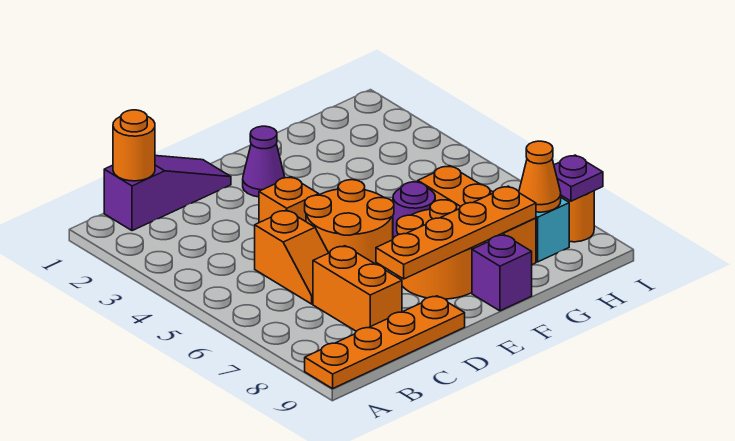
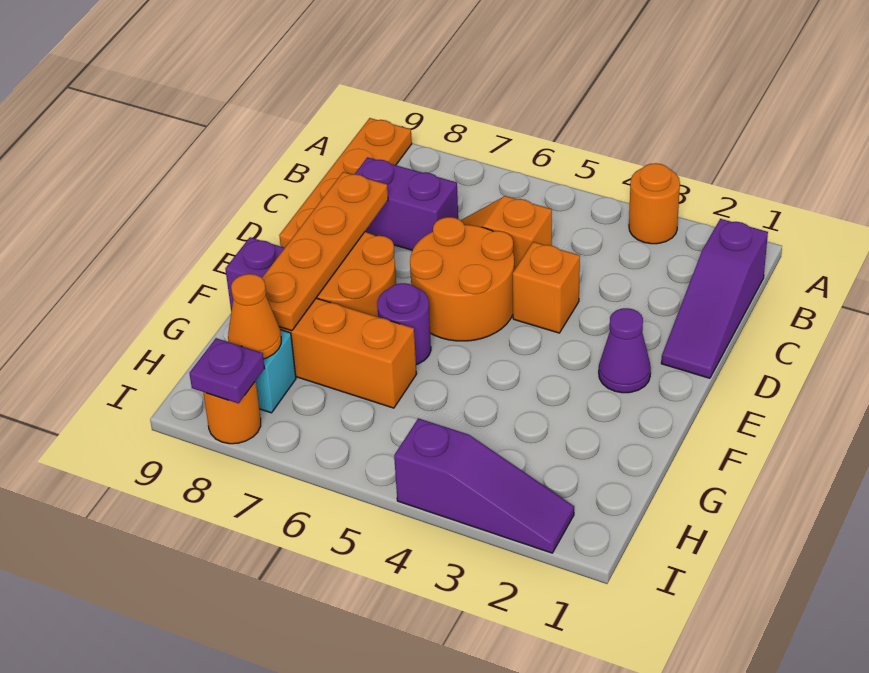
orange round brick B1 level 2 -> orange round brick A3 level 1
orange brick C7:C8 level 1 -> purple brick C7:C8 level 1
none -> purple slope I2:I4 level 1 top 4

